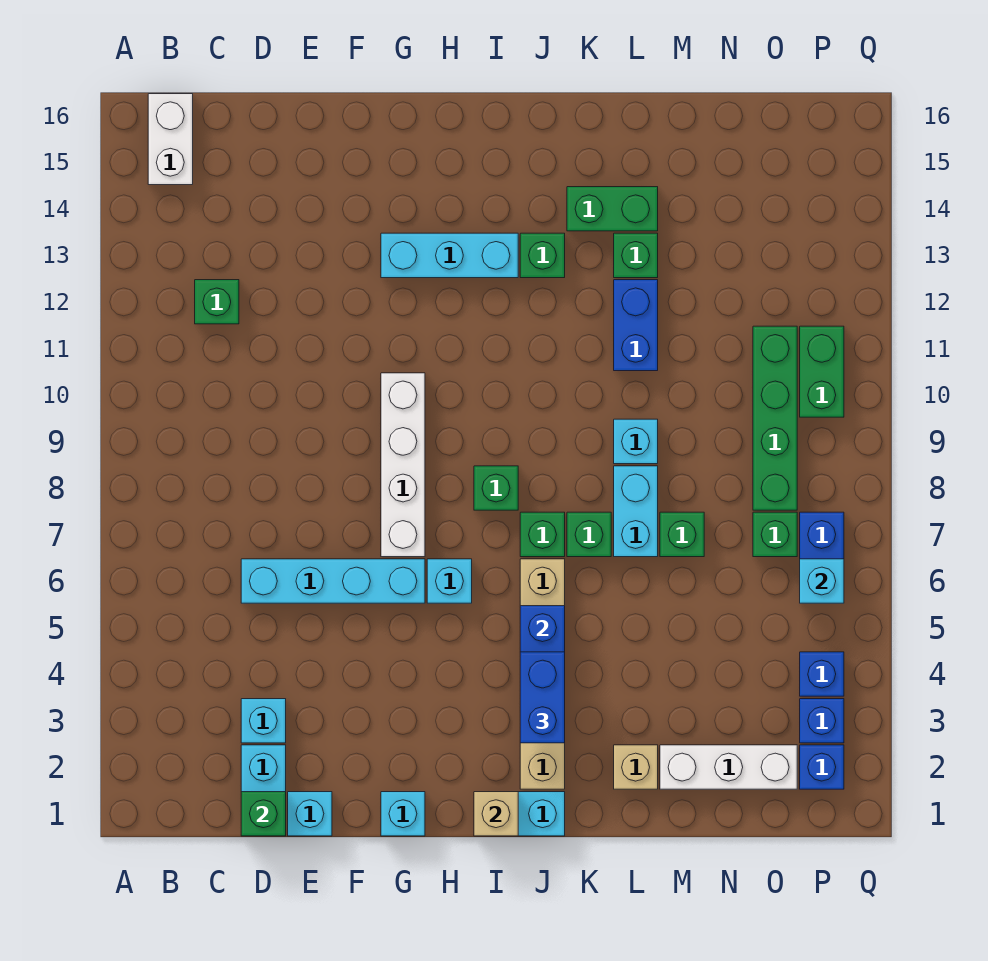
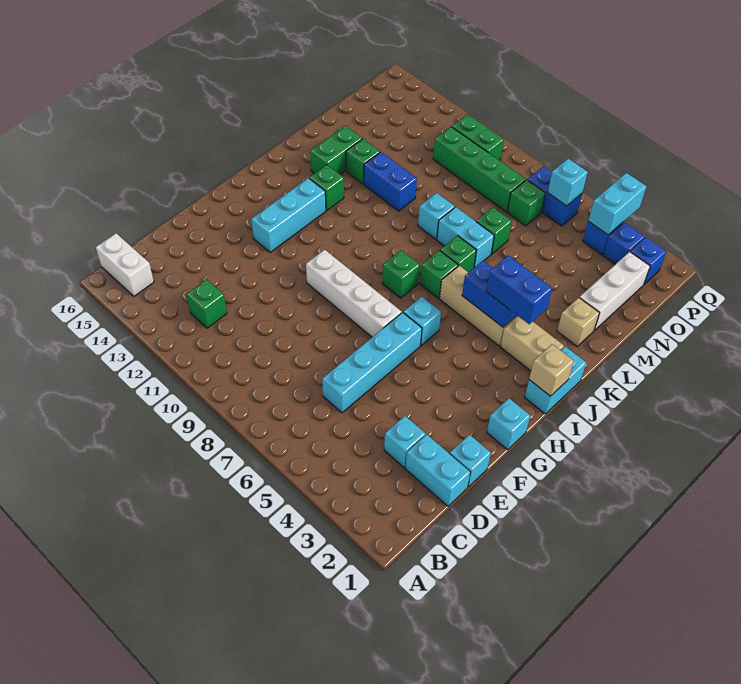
green brick D1 level 2 -> none
none -> cyan brick P4:Q4 level 2

